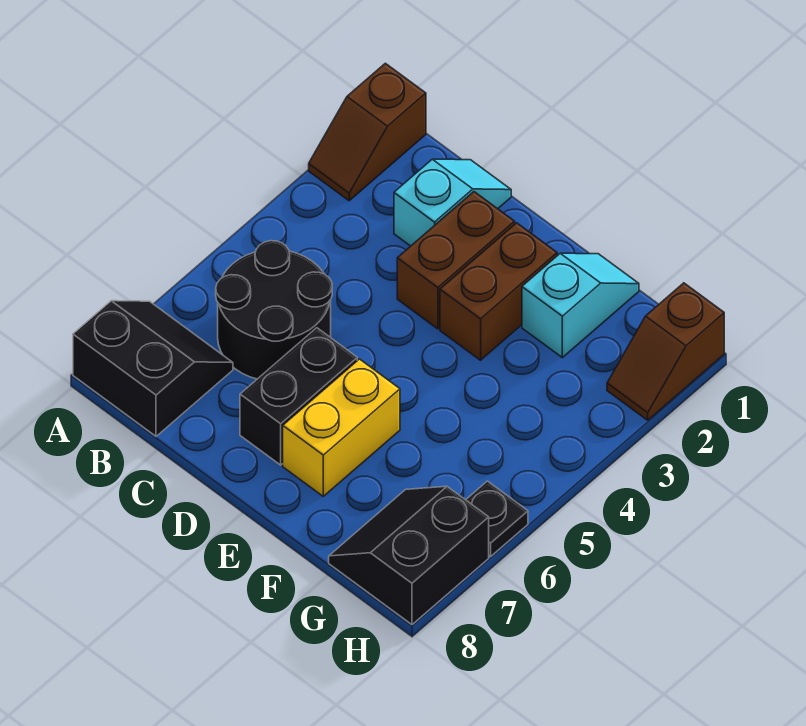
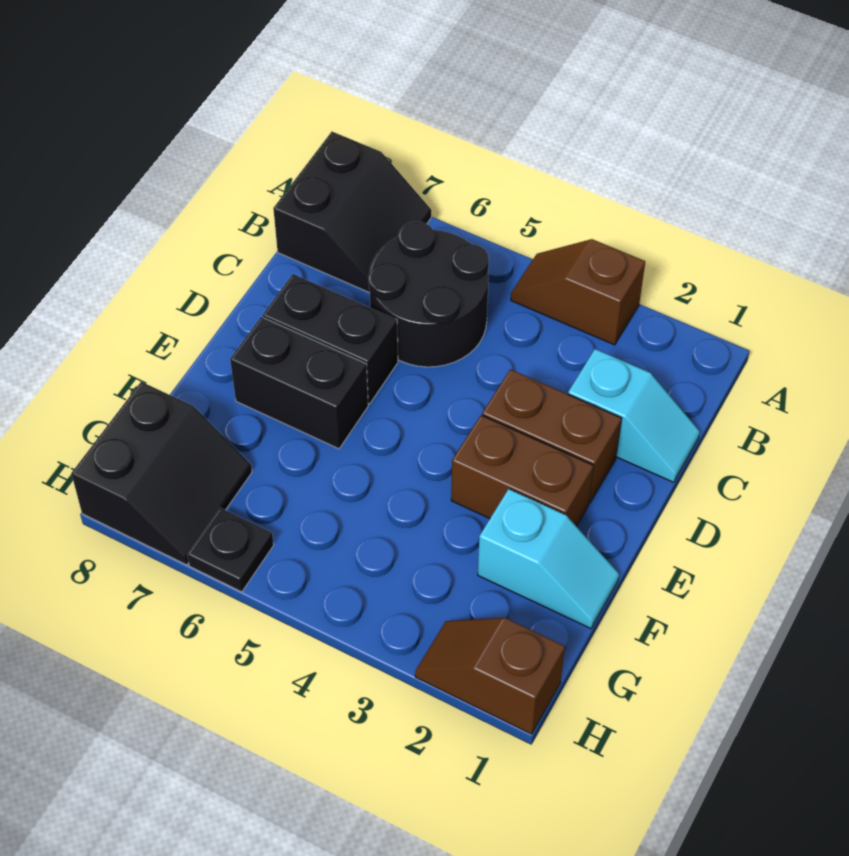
brown slope A1:A2 level 1 top 1 -> brown slope A3:A4 level 1 top 3
yellow brick E6:E7 level 1 -> black brick E6:E7 level 1
black slope G7:H8 level 1 top H -> black slope G7:H8 level 1 top 8

